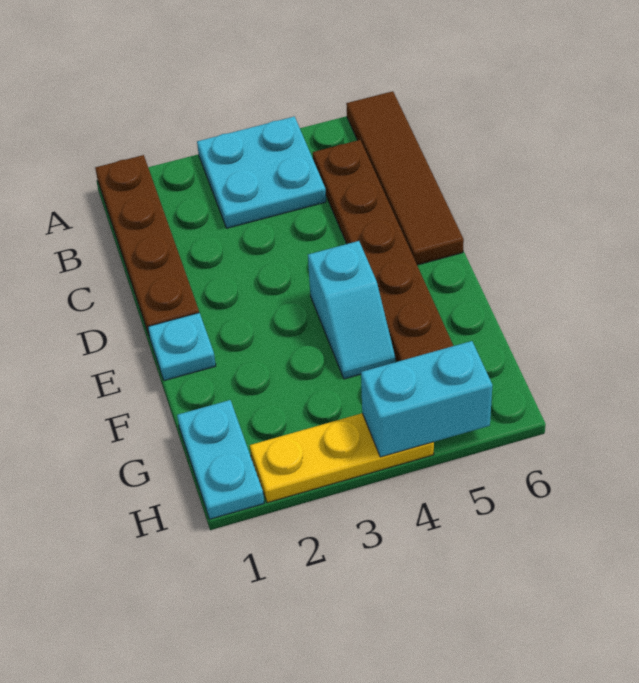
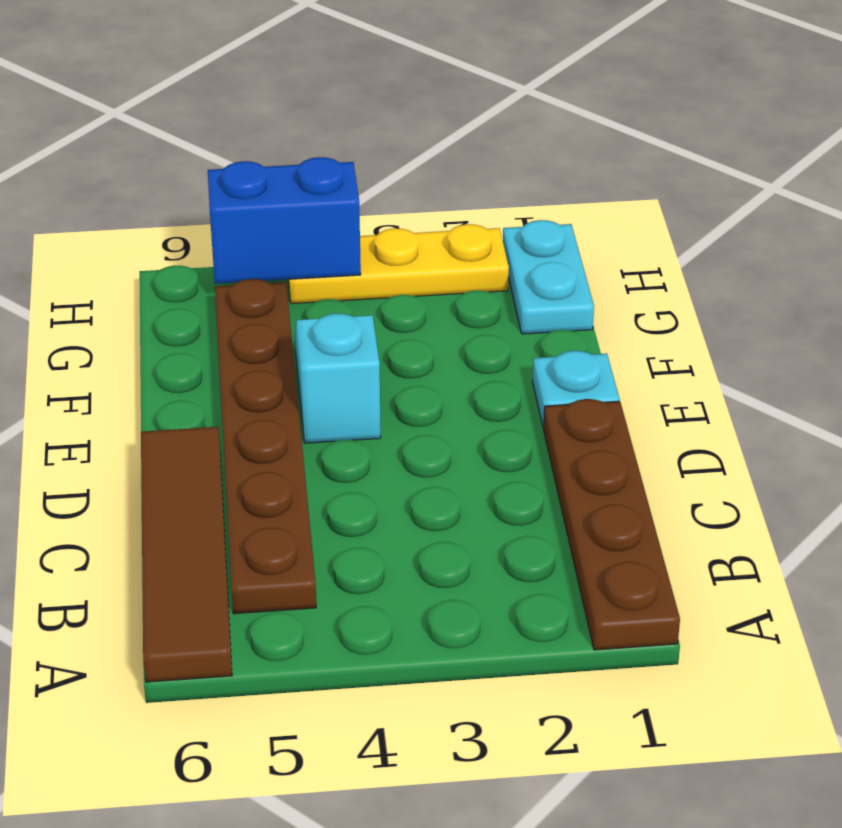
cyan plate A3:B4 level 1 -> none
cyan brick H4:H5 level 2 -> blue brick H4:H5 level 2

